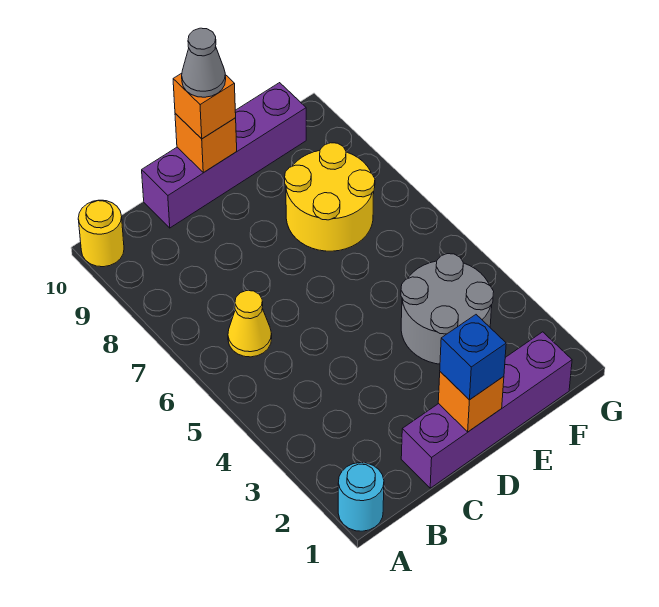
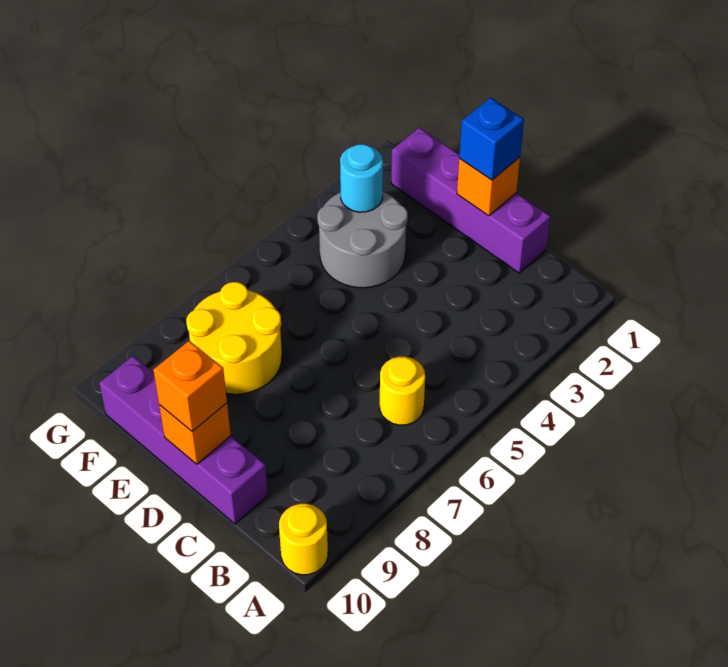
cyan round brick A1 level 1 -> cyan round brick F3 level 2
yellow cone B6 level 1 -> yellow round brick B6 level 1
grey cone D10 level 4 -> none

